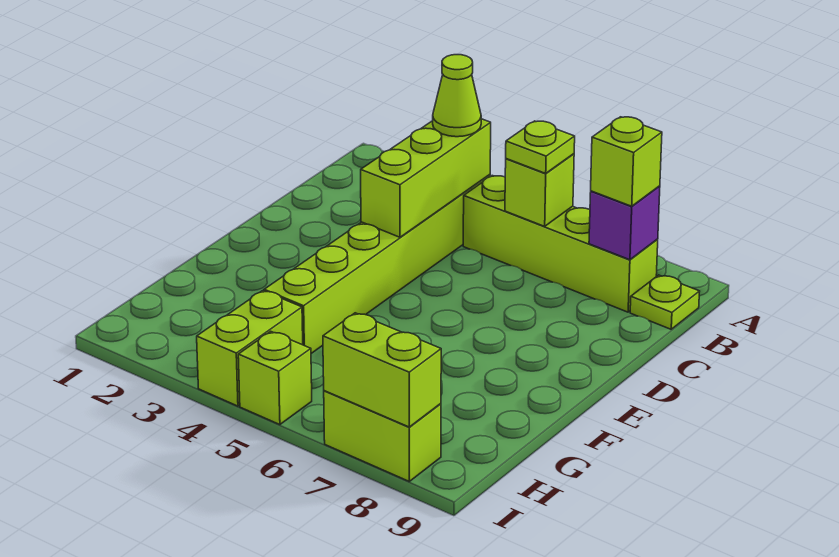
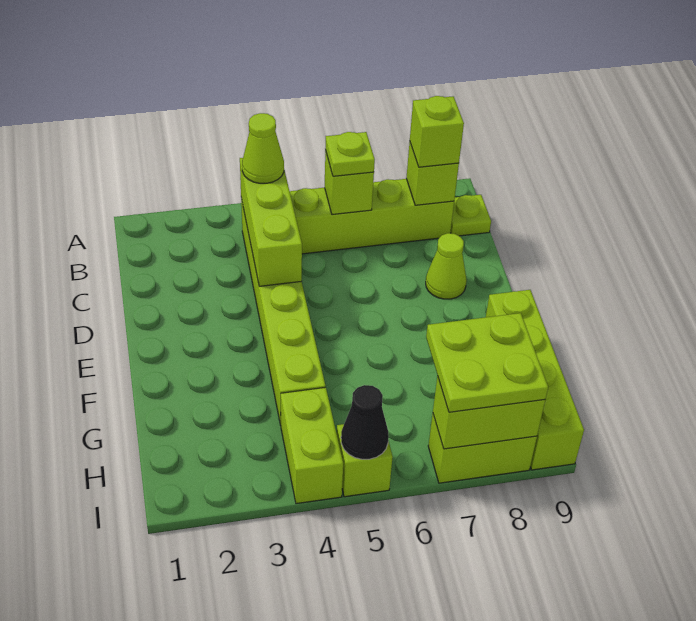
purple brick B8 level 2 -> lime brick B8 level 2
none -> lime cone D8 level 1
none -> lime brick F9:I9 level 1
none -> lime plate H7:I8 level 3
none -> black cone I5 level 2

